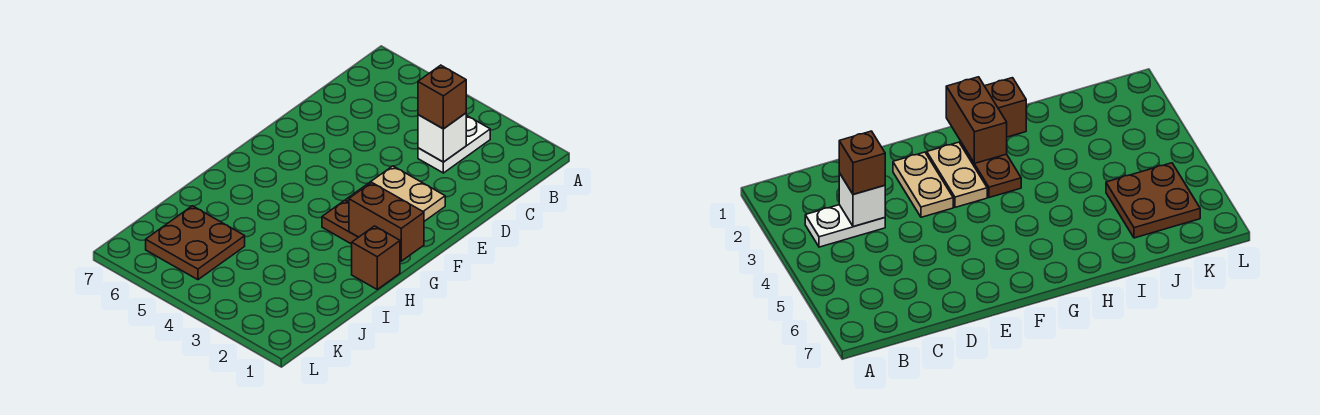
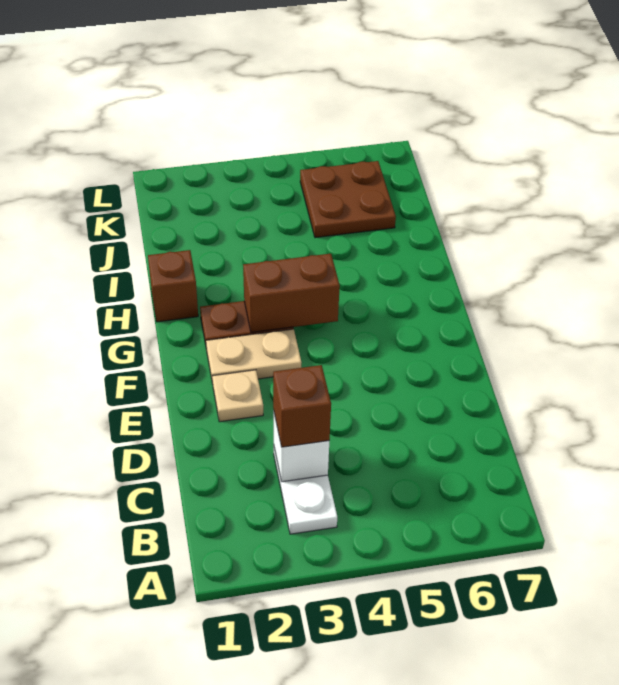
tan plate E2:E3 level 1 -> tan plate E2 level 1
brown brick G1:G2 level 2 -> brown brick G3:G4 level 2

